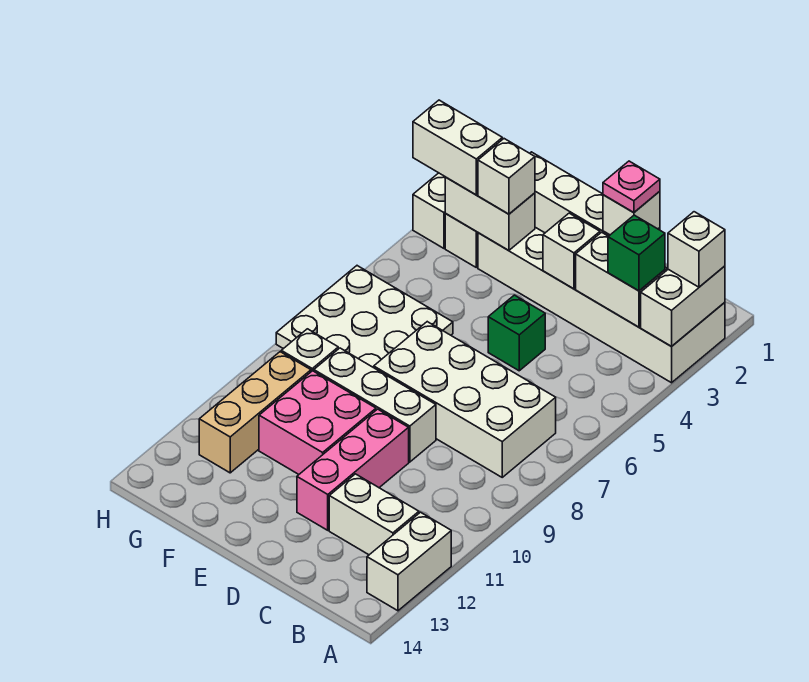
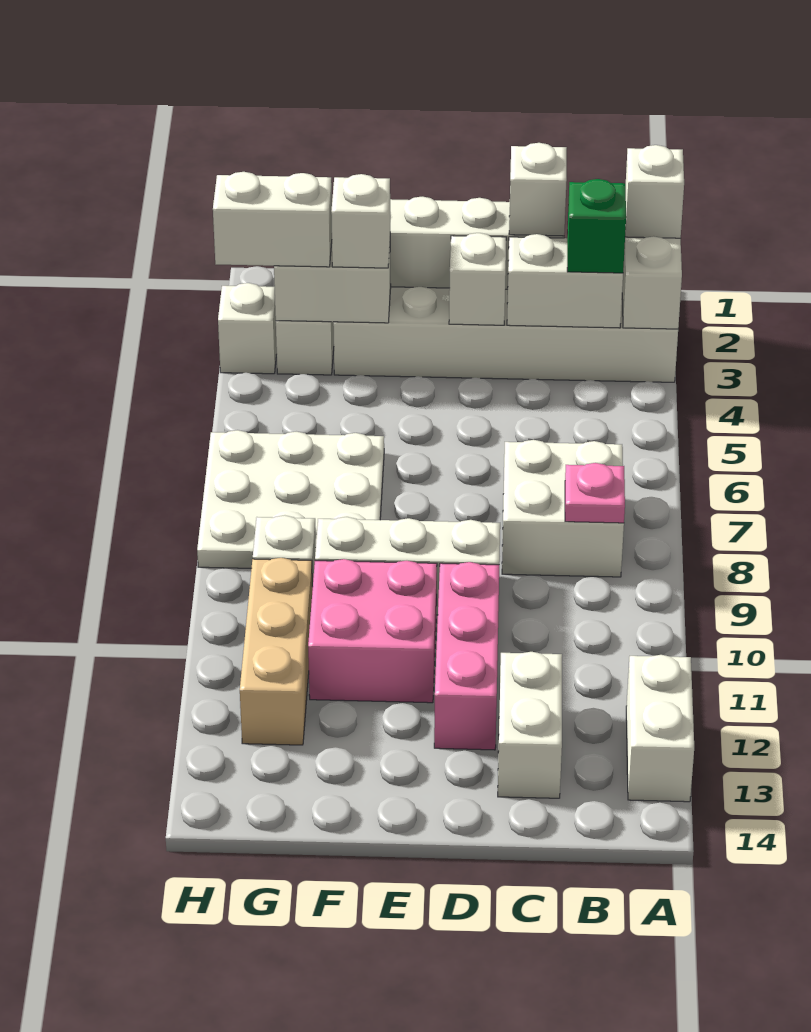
white brick B7:E8 level 1 -> white brick B7:C8 level 1
white brick B12:C12 level 1 -> white brick C12:C13 level 1
pink plate C2 level 4 -> pink plate B8 level 2
green brick D5 level 1 -> none

